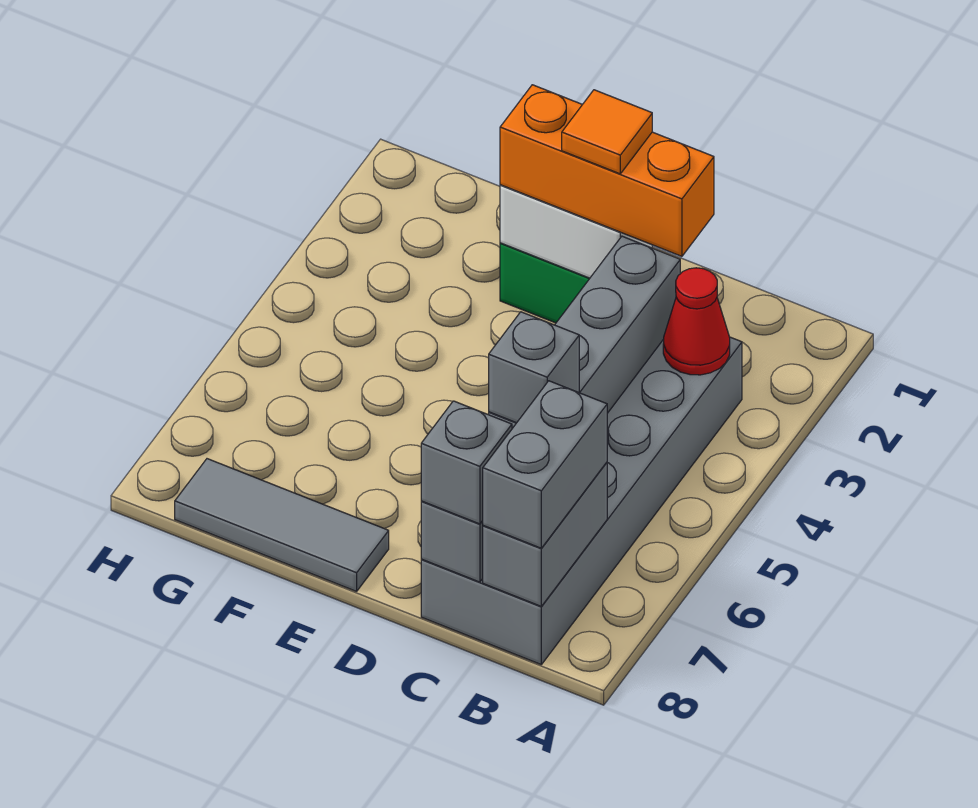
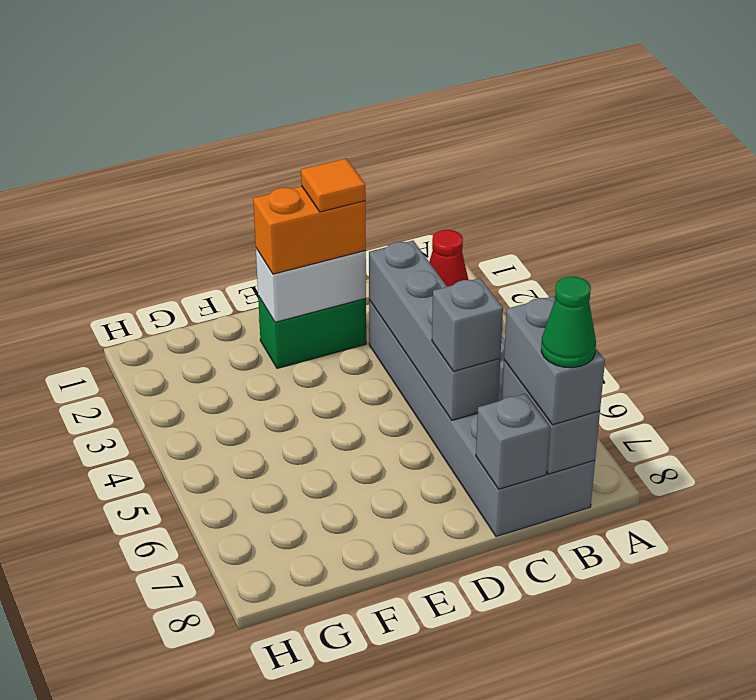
none -> green cone B8 level 4
orange brick C2:E2 level 3 -> orange brick D2:E2 level 3
grey brick C8 level 3 -> none
grey tile E8:G8 level 1 -> none

